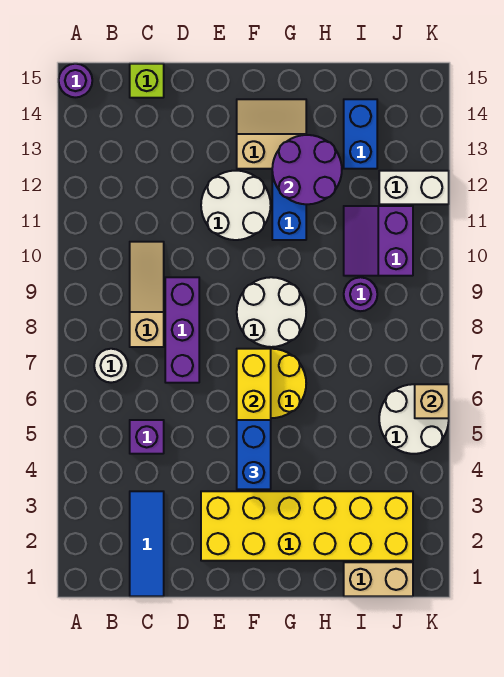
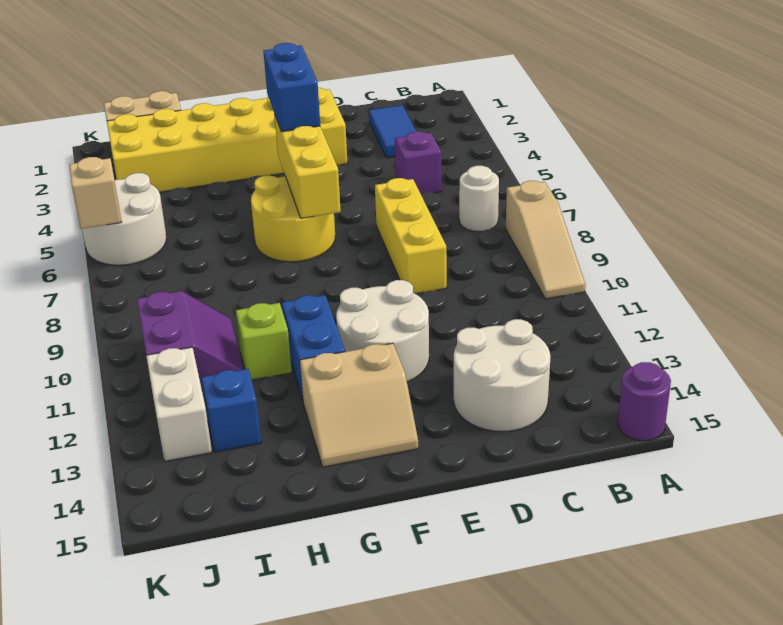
blue tile C1:C3 level 1 -> blue tile C2:C3 level 1
tan slope C8:C10 level 1 top 8 -> tan slope A8:A10 level 1 top 8
lime brick C15 level 1 -> lime brick H11 level 1
purple brick D7:D9 level 1 -> yellow brick D7:D9 level 1
white round brick F8:G9 level 1 -> white round brick C13:D14 level 1
purple round brick G12:H13 level 2 -> none
purple round brick I9 level 1 -> none
blue brick I13:I14 level 1 -> blue brick I13 level 1
white brick J12:K12 level 1 -> white brick J12:J13 level 1

